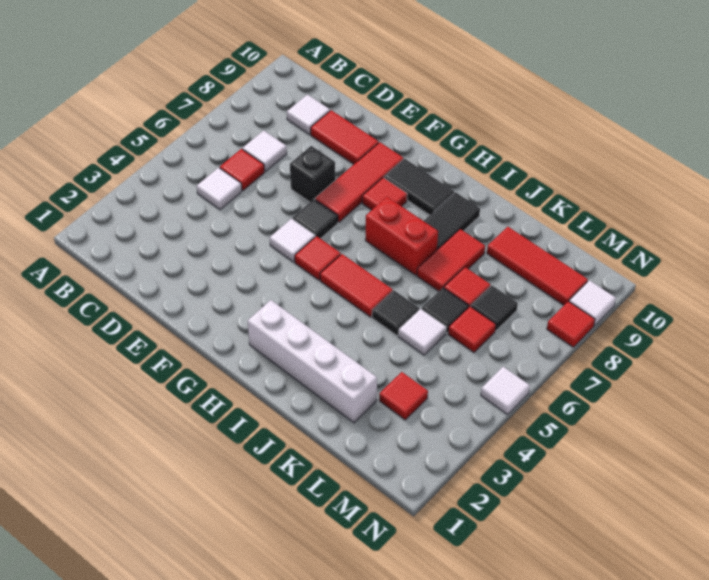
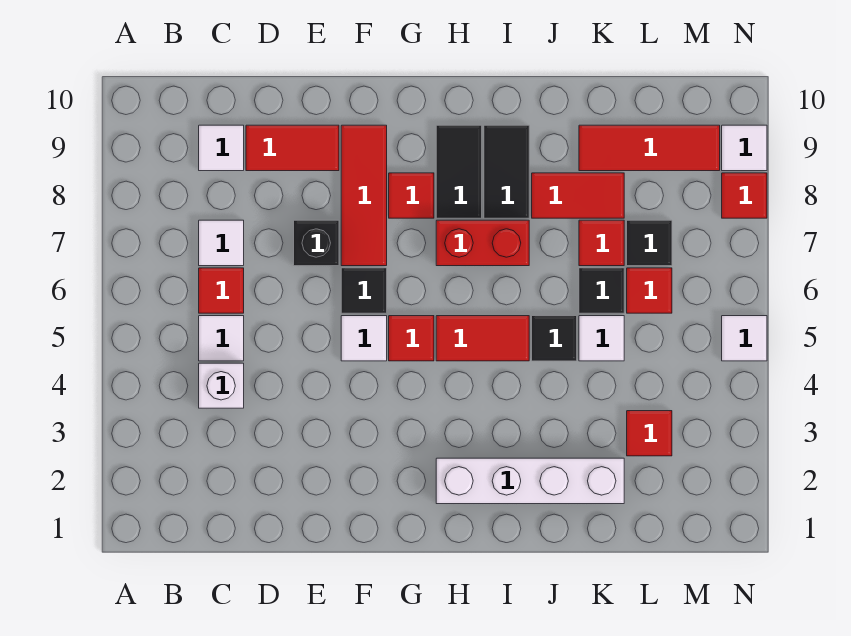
none -> white brick C4 level 1
black tile G9:H9 level 1 -> black tile H8:H9 level 1
red tile J7:J8 level 1 -> red tile J8:K8 level 1

